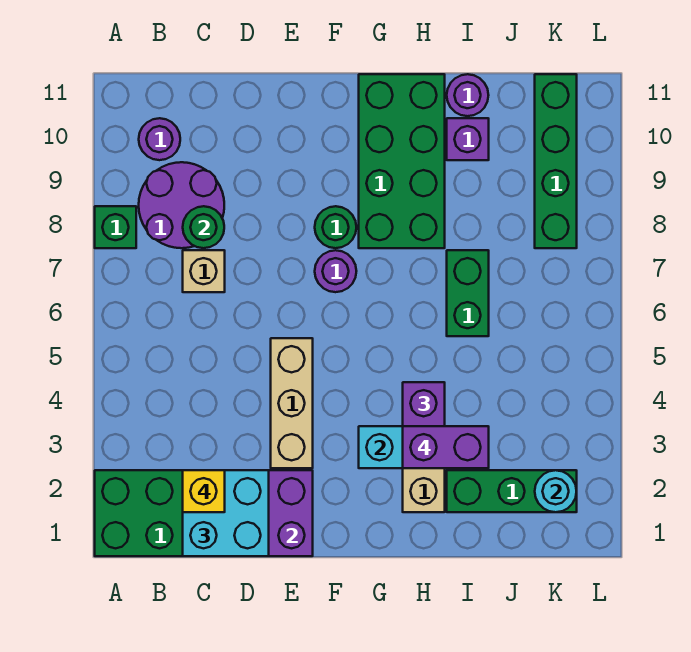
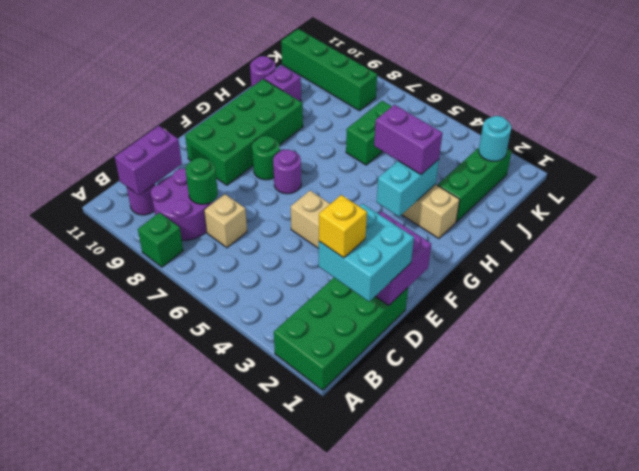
green brick G8:H11 level 1 -> green brick E9:H10 level 1
purple brick H3:I3 level 4 -> purple brick B10:C10 level 2
green brick I6:I7 level 1 -> green brick I6:J6 level 1

